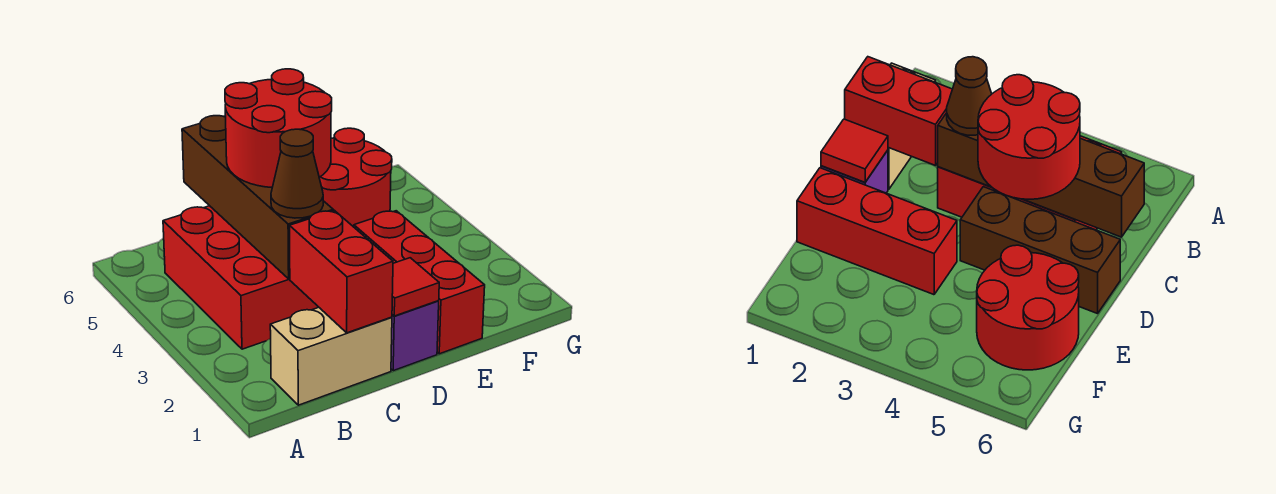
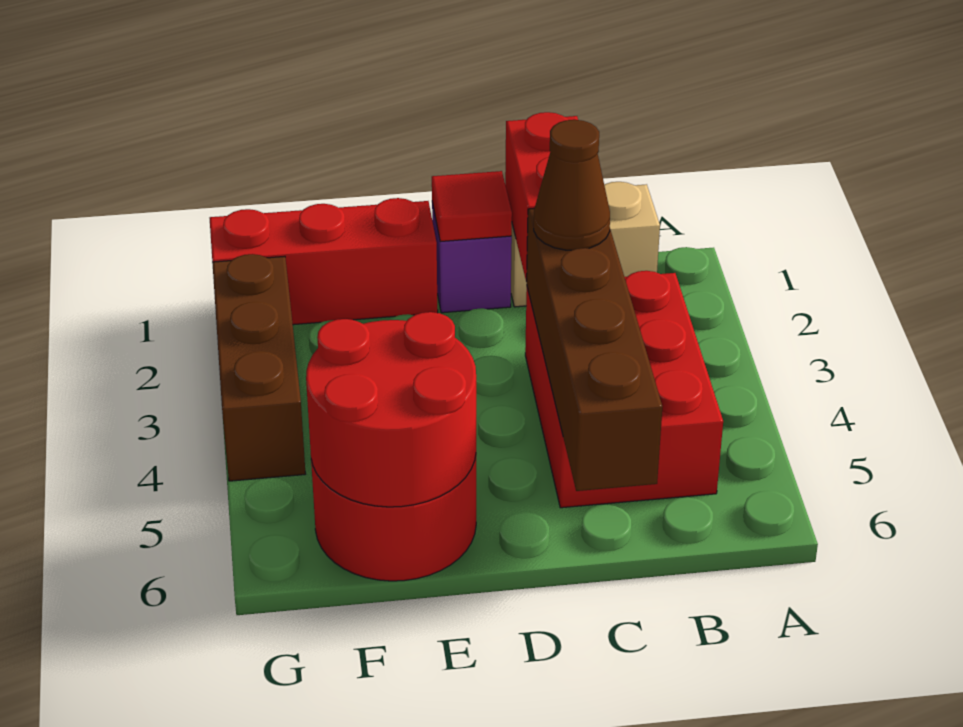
red round brick C4:D5 level 3 -> red round brick E5:F6 level 2
brown brick D4:D6 level 1 -> brown brick G2:G4 level 1
red brick E1:E3 level 1 -> red brick E1:G1 level 1

